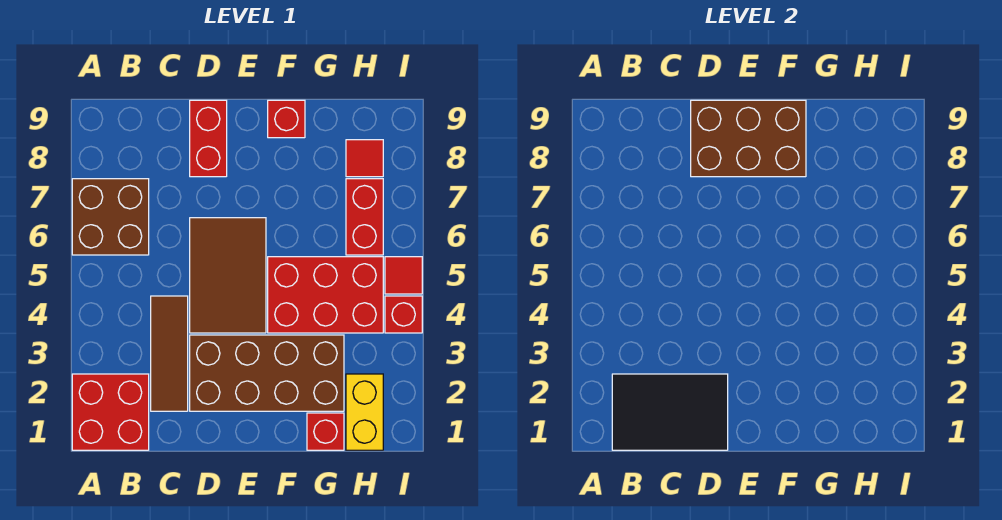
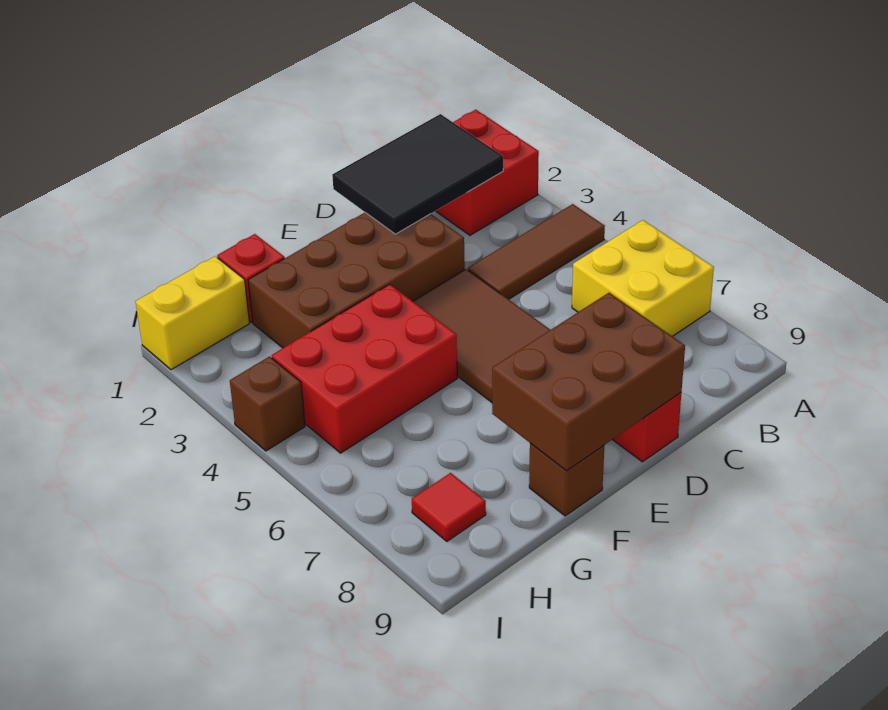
brown brick A6:B7 level 1 -> yellow brick A6:B7 level 1
brown tile C2:C4 level 1 -> brown tile A4:C4 level 1
red brick F9 level 1 -> brown brick F9 level 1
yellow brick H1:H2 level 1 -> yellow brick H1:I1 level 1
red brick H6:H7 level 1 -> none
red brick I4 level 1 -> brown brick I4 level 1
red tile I5 level 1 -> none

